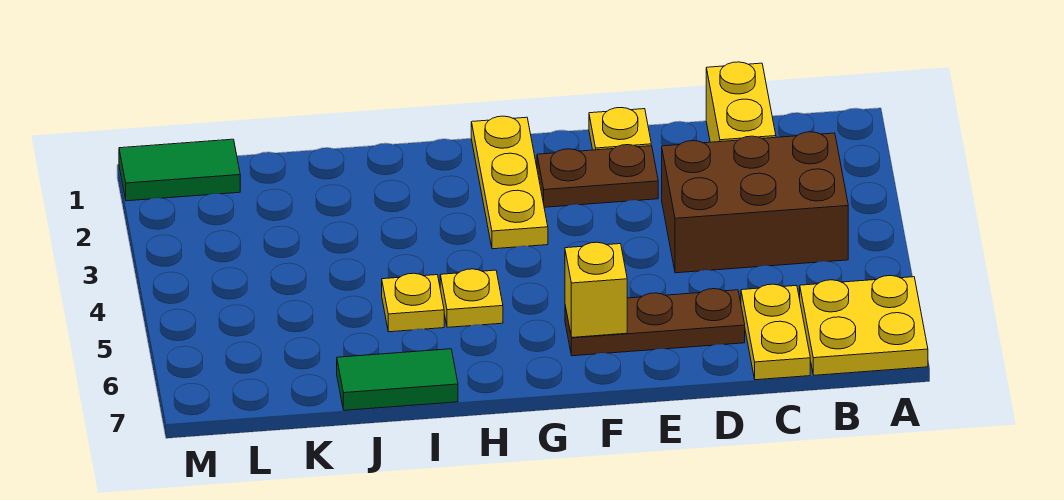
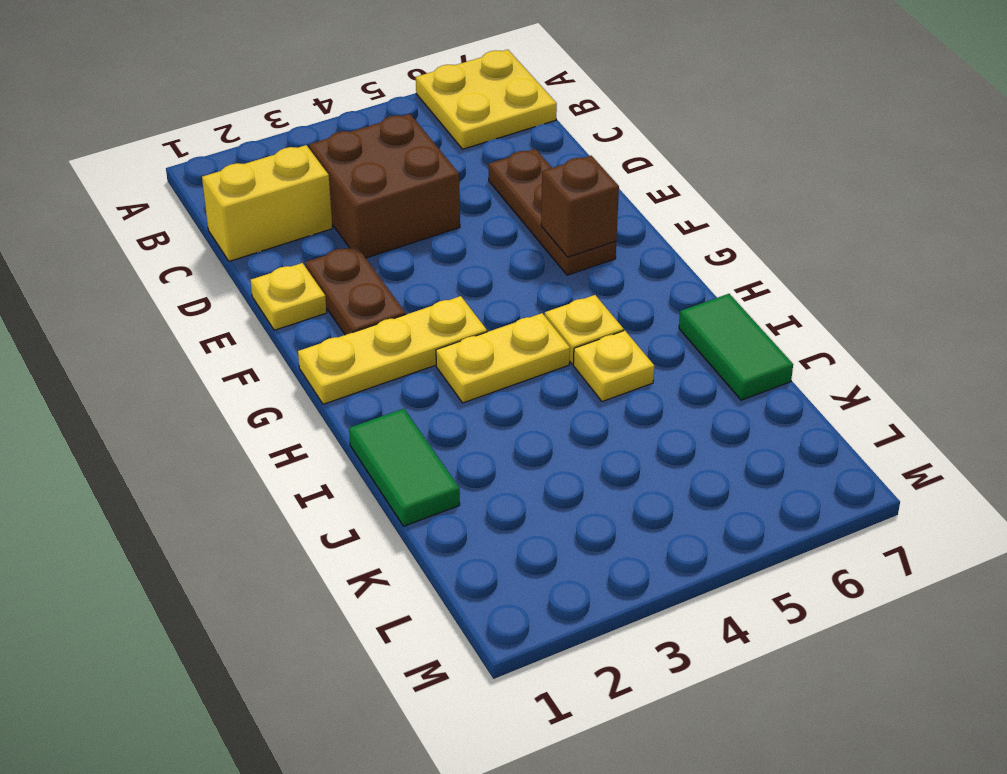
brown brick B3:D4 level 1 -> brown brick C3:D4 level 1
yellow plate C6:C7 level 1 -> yellow plate H3:H4 level 1
yellow brick F6 level 2 -> brown brick F6 level 2
green tile L1:M1 level 1 -> green tile I1:J1 level 1

